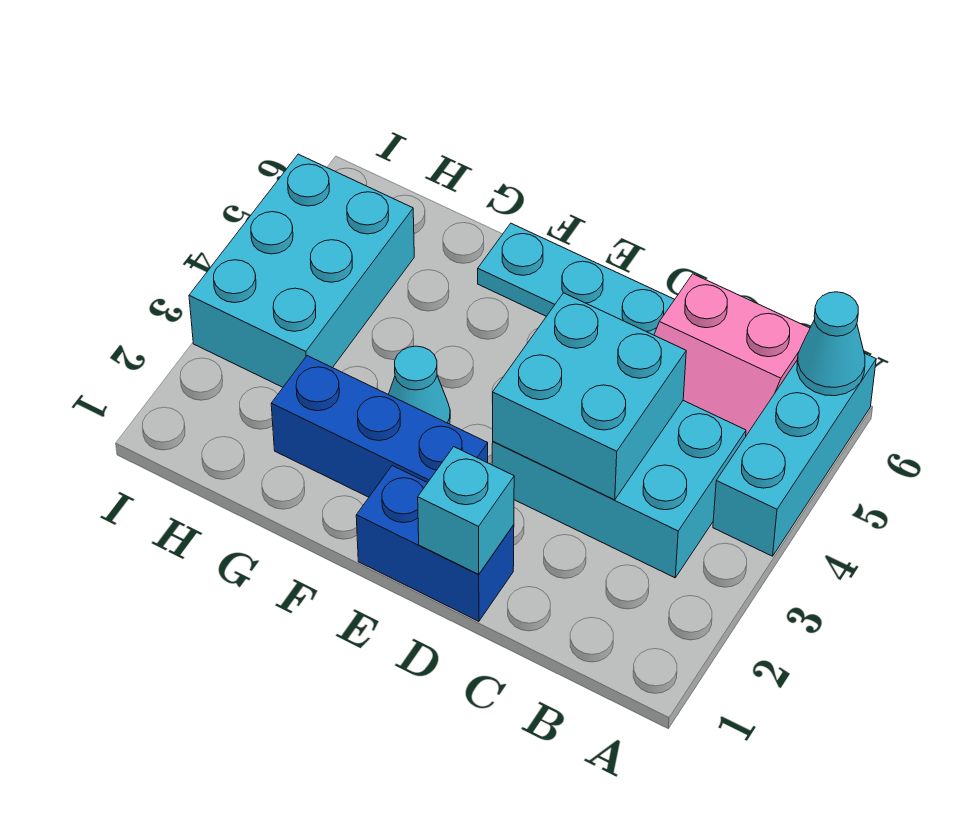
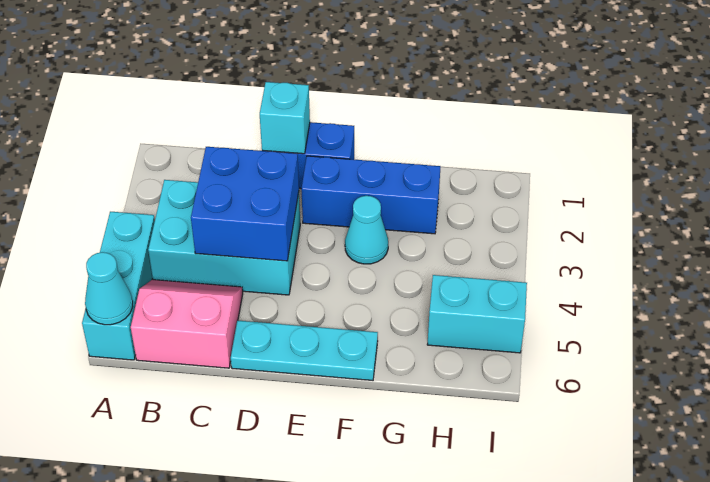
cyan brick C3:D4 level 2 -> blue brick C3:D4 level 2
cyan brick H3:I5 level 1 -> cyan brick H5:I5 level 1

